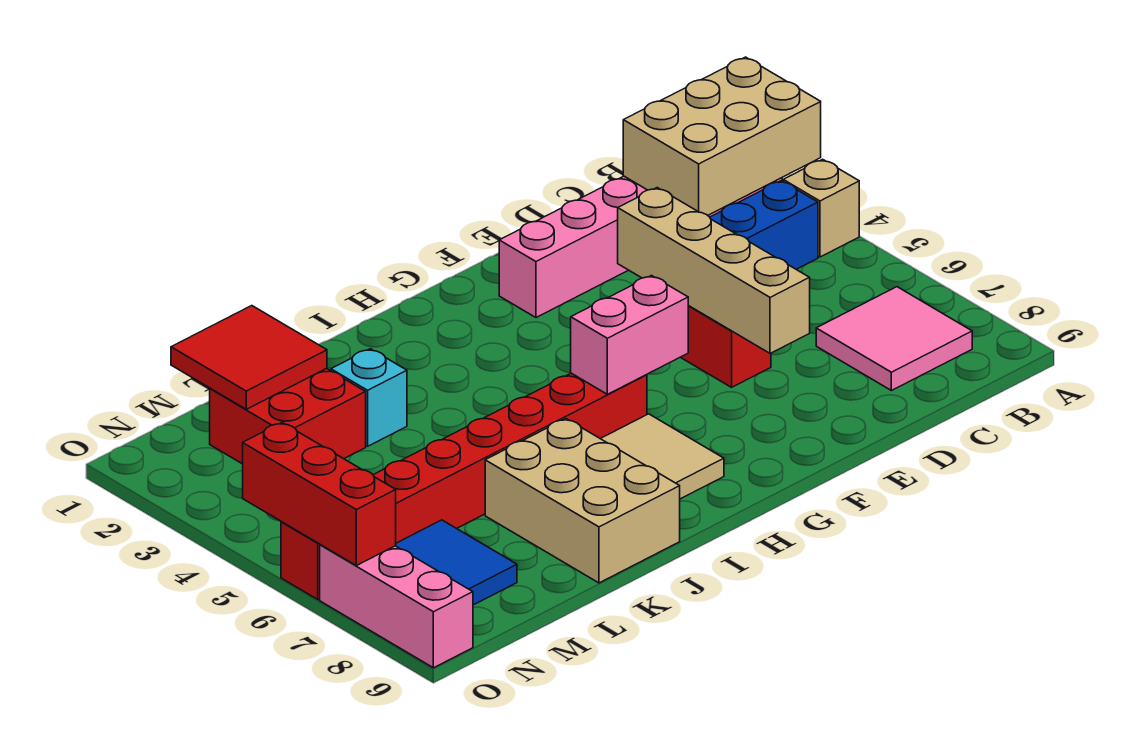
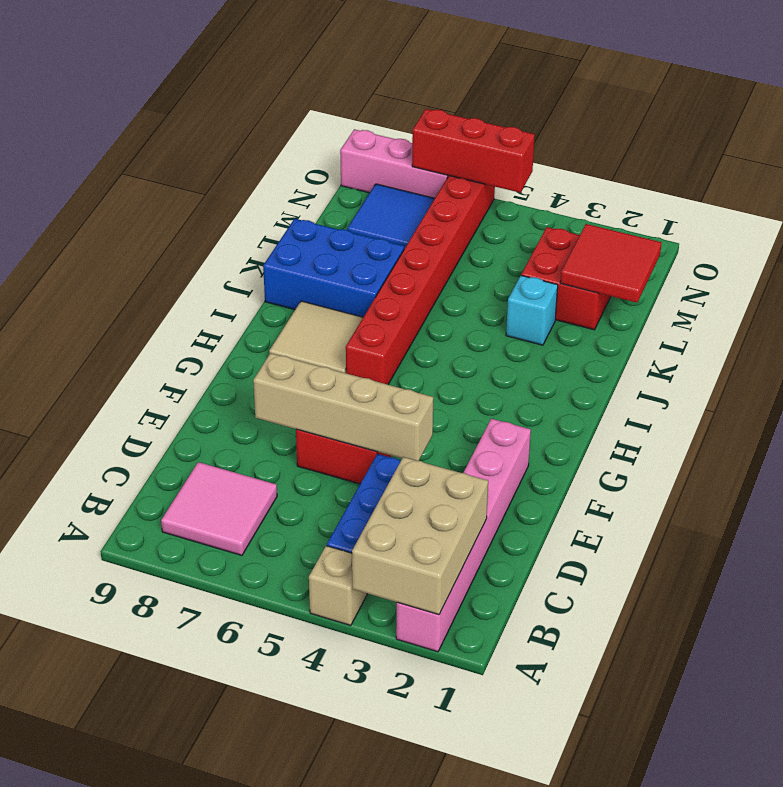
pink brick G6:H6 level 2 -> none
tan brick J7:K9 level 1 -> blue brick J7:K9 level 1

